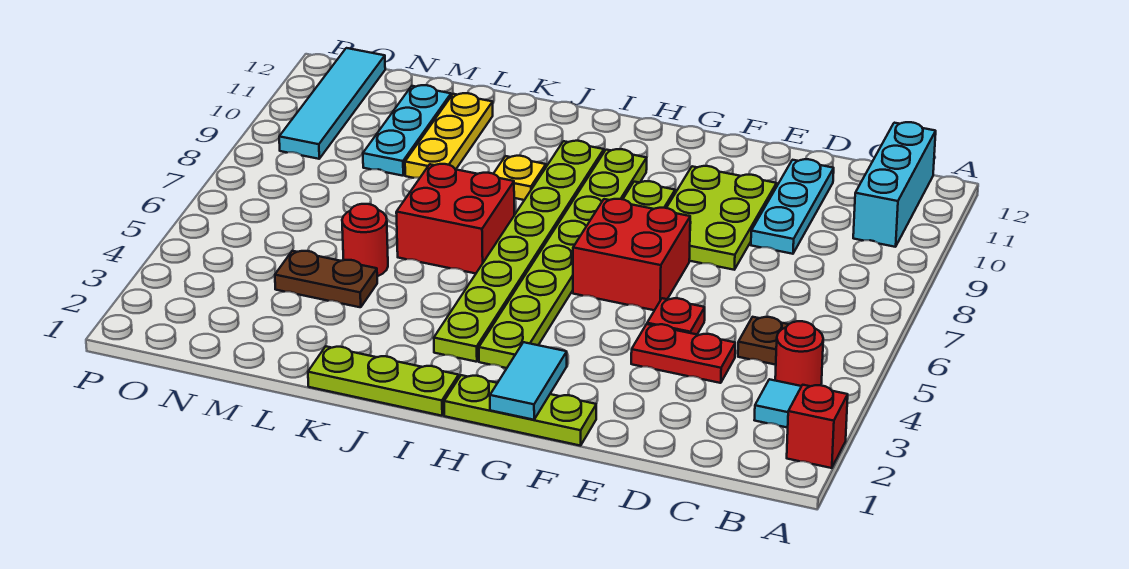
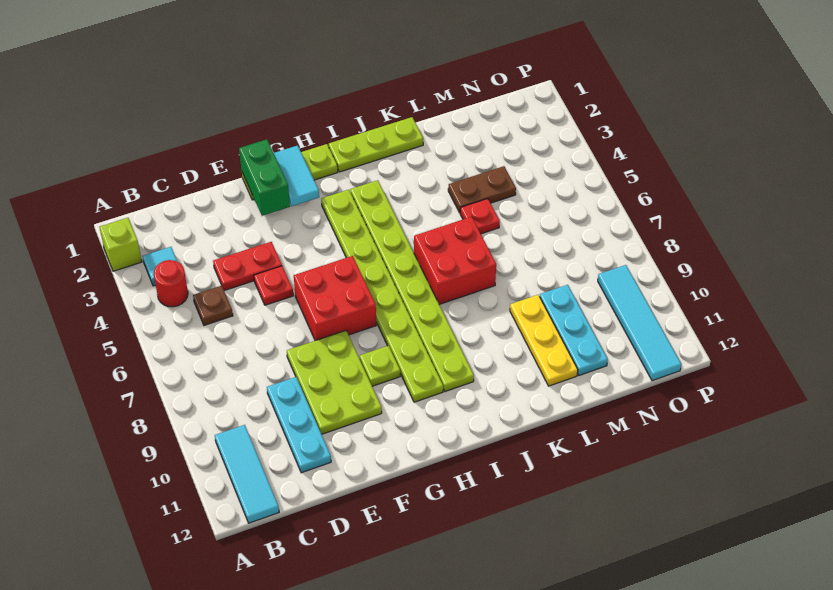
red brick A2 level 1 -> lime brick A2 level 1
cyan brick B10:B12 level 1 -> cyan tile B10:B12 level 1
none -> green brick F1:F2 level 2
yellow plate J9 level 1 -> none
red round brick L5 level 1 -> red plate L5 level 1

